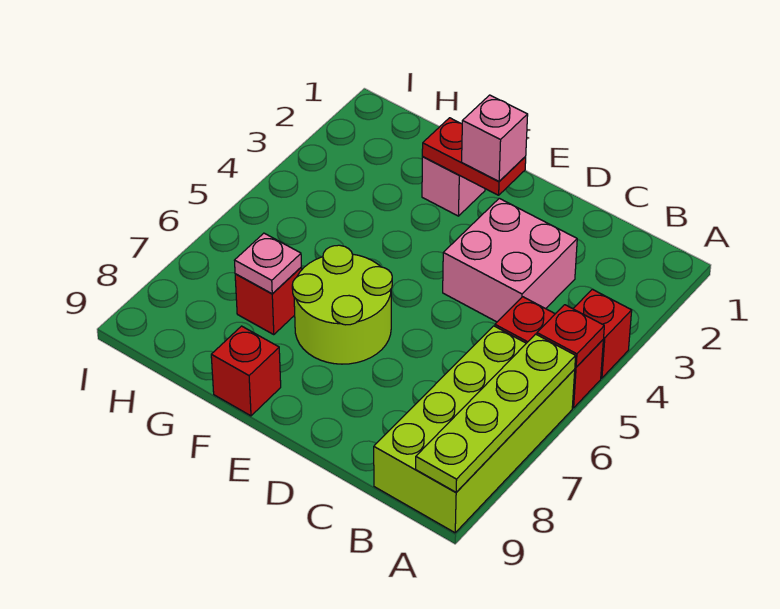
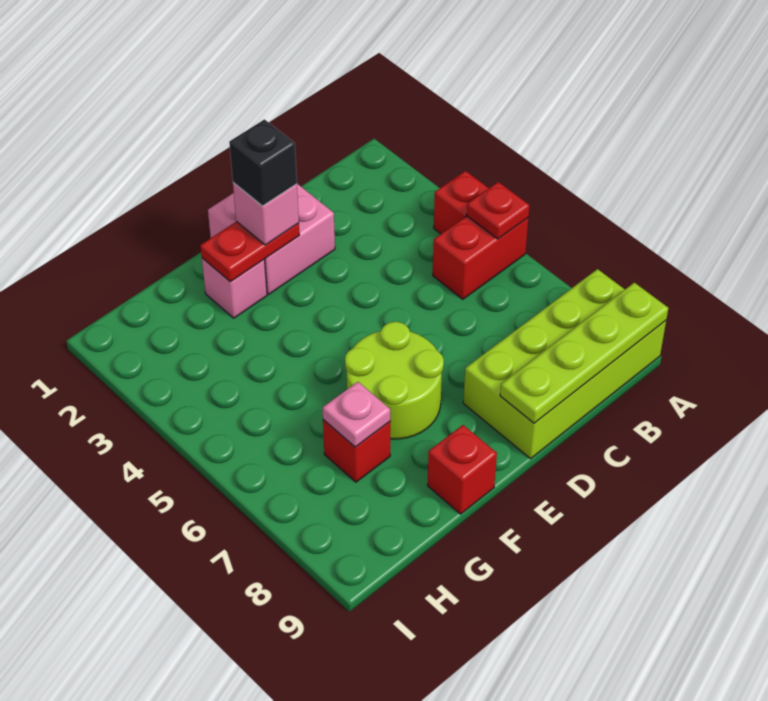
lime brick A6:B9 level 1 -> lime brick A8:D9 level 1
lime plate A6:A9 level 2 -> lime plate A9:D9 level 2
pink brick C3:D4 level 1 -> pink brick D1:E2 level 1
none -> black brick E2 level 4

